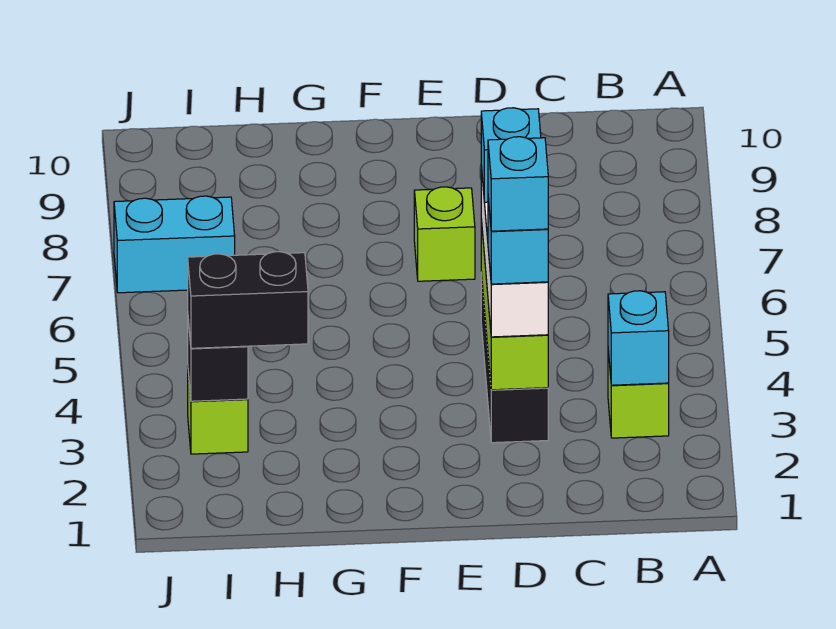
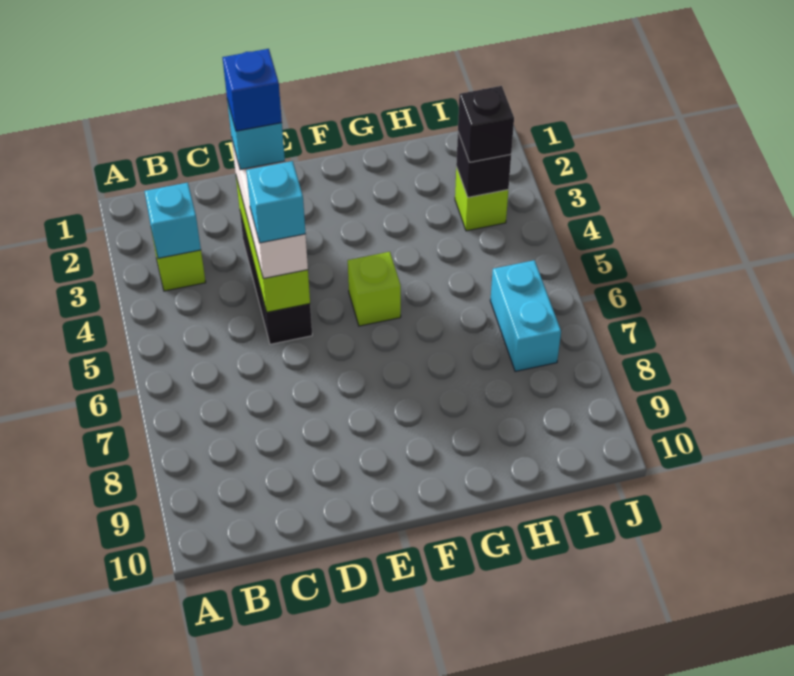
cyan brick D3 level 5 -> blue brick D3 level 5
lime brick E7 level 1 -> lime brick F5 level 1
black brick H3:I3 level 3 -> black brick I3 level 3
cyan brick I7:J7 level 1 -> cyan brick I6:I7 level 1

